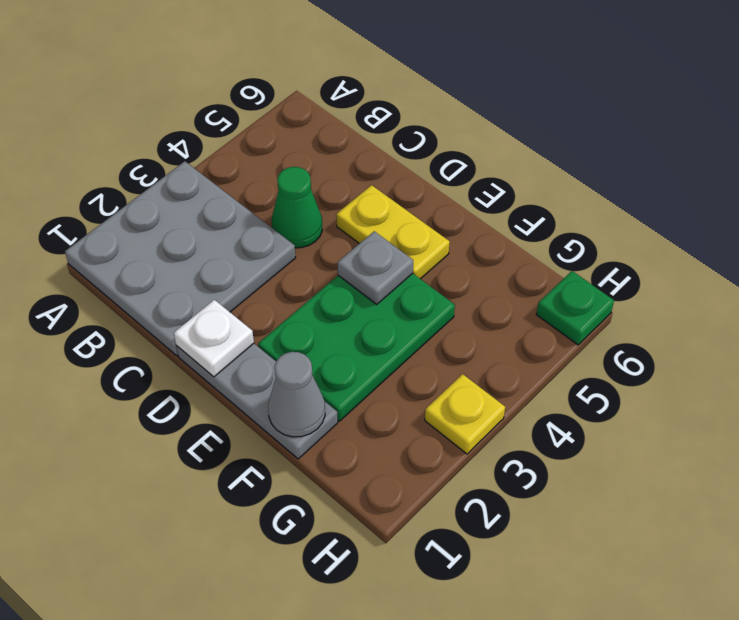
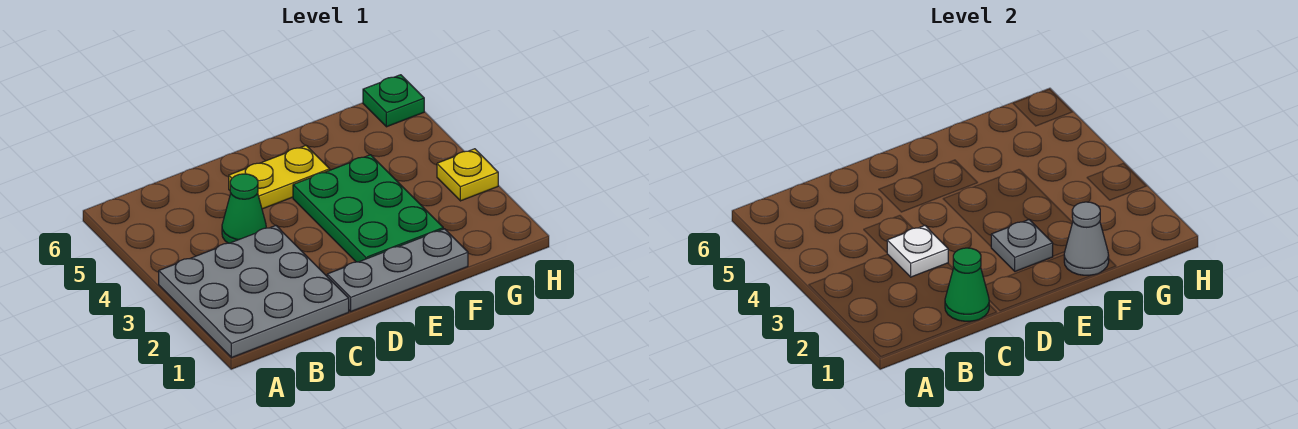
none -> green cone C1 level 2
white plate D1 level 2 -> white plate C3 level 2
grey plate E4 level 2 -> grey plate E2 level 2

